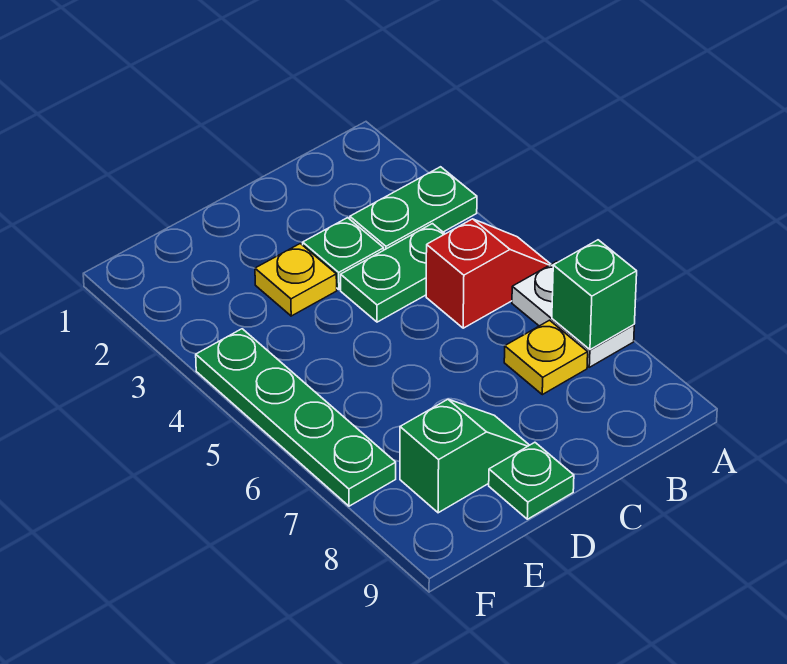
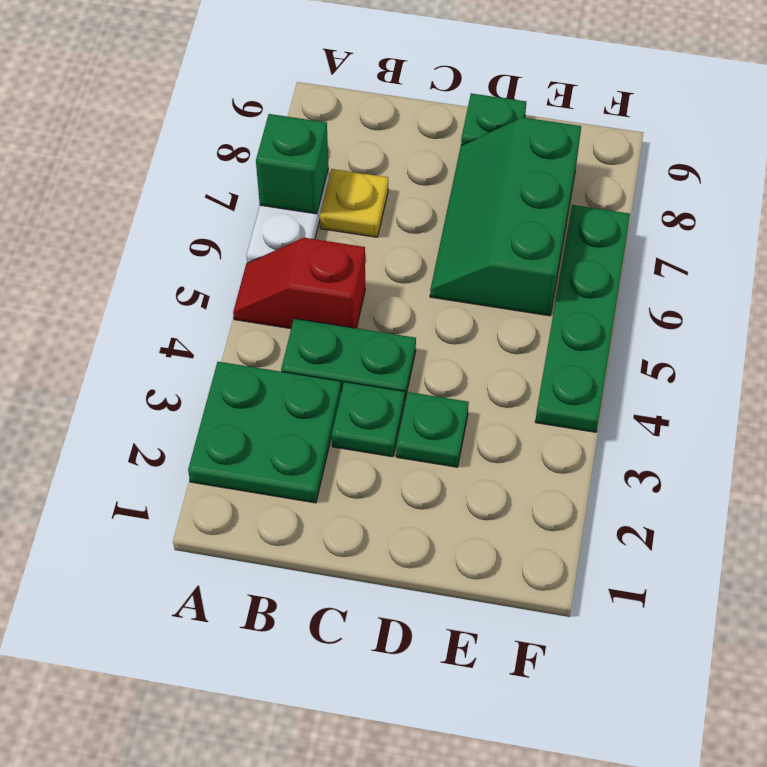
green plate A3:B3 level 1 -> green plate A2:B3 level 1
yellow plate D3 level 1 -> green plate D3 level 1
green slope D8:E8 level 1 top E -> green slope D6:E8 level 1 top E

